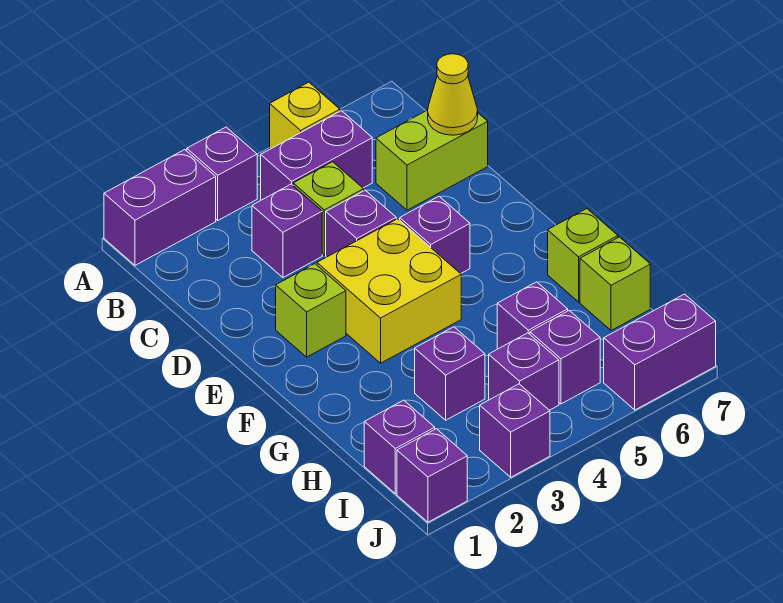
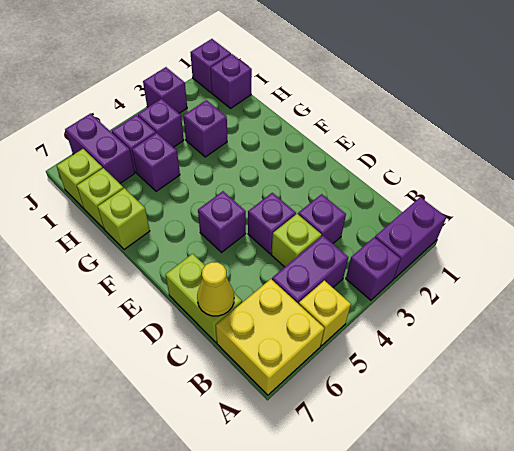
lime brick C6:C7 level 1 -> lime brick C7:D7 level 1
lime brick E2 level 1 -> lime brick I7 level 1
yellow brick E3:F4 level 1 -> yellow brick A6:B7 level 1
purple brick J6:J7 level 1 -> purple brick I6:J6 level 1

